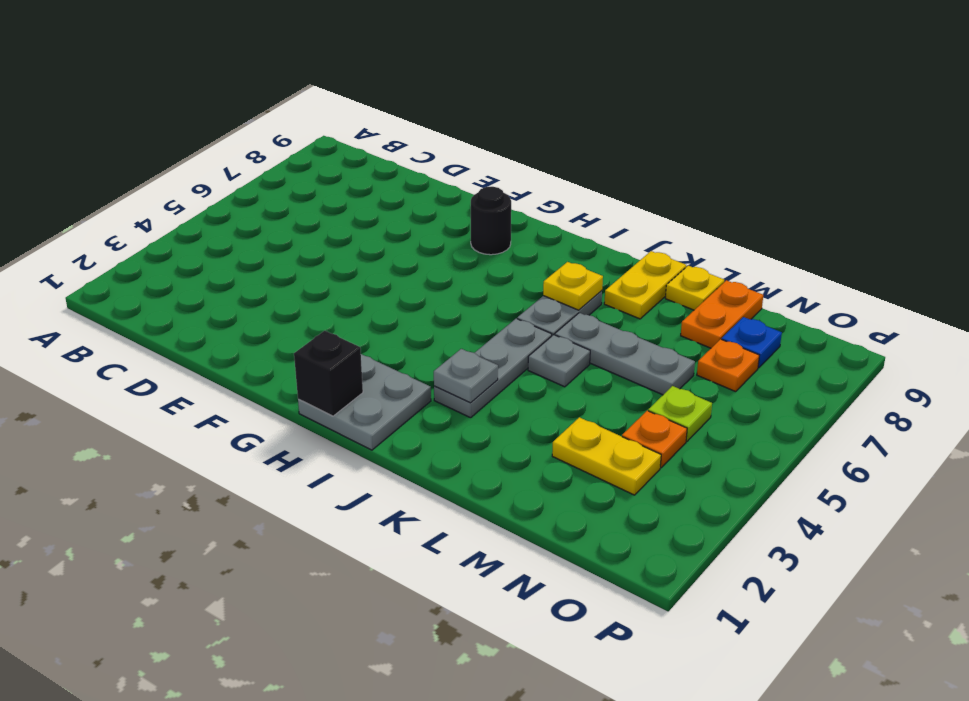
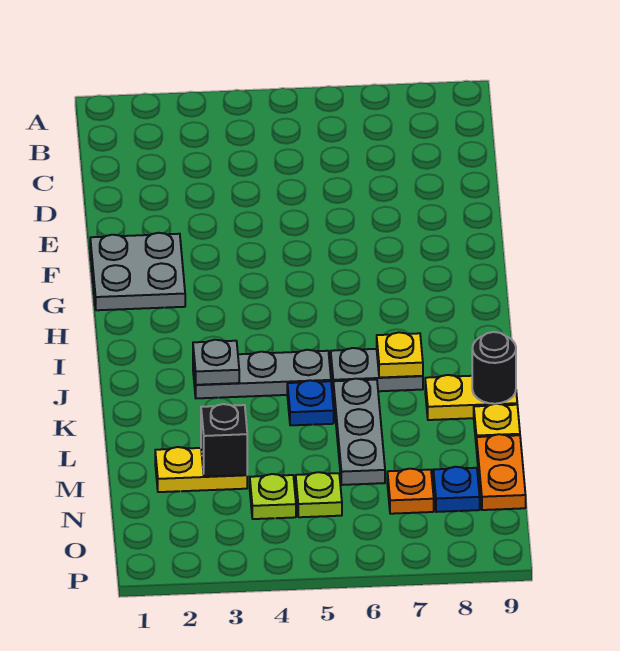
black round brick G8 level 1 -> black round brick K9 level 2
grey plate H1:I2 level 1 -> grey plate F1:G2 level 1
black brick H1 level 2 -> black brick M3 level 2
grey plate K5 level 1 -> blue plate K5 level 1
yellow plate M3:N3 level 1 -> yellow plate M2:M3 level 1
orange plate M8:M9 level 1 -> orange plate M9:N9 level 1
orange plate N4 level 1 -> lime plate N4 level 1

